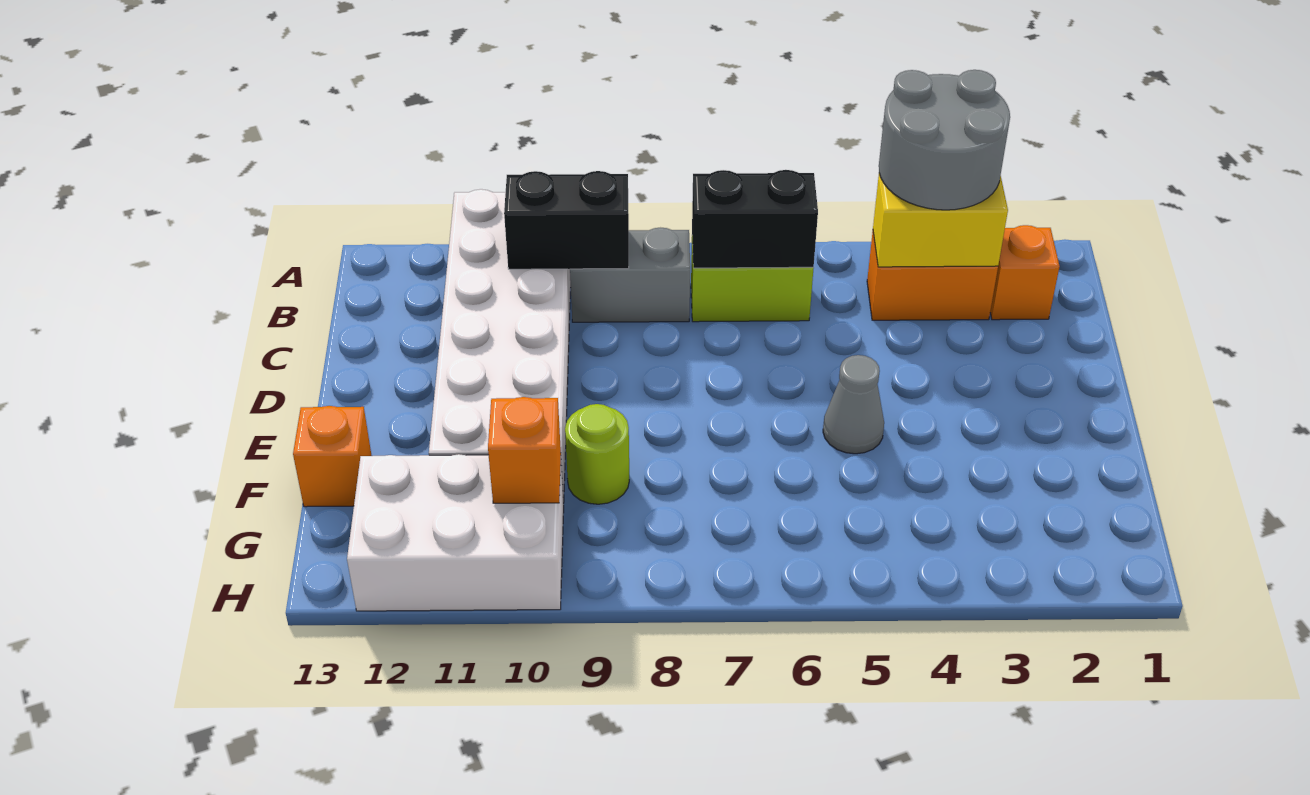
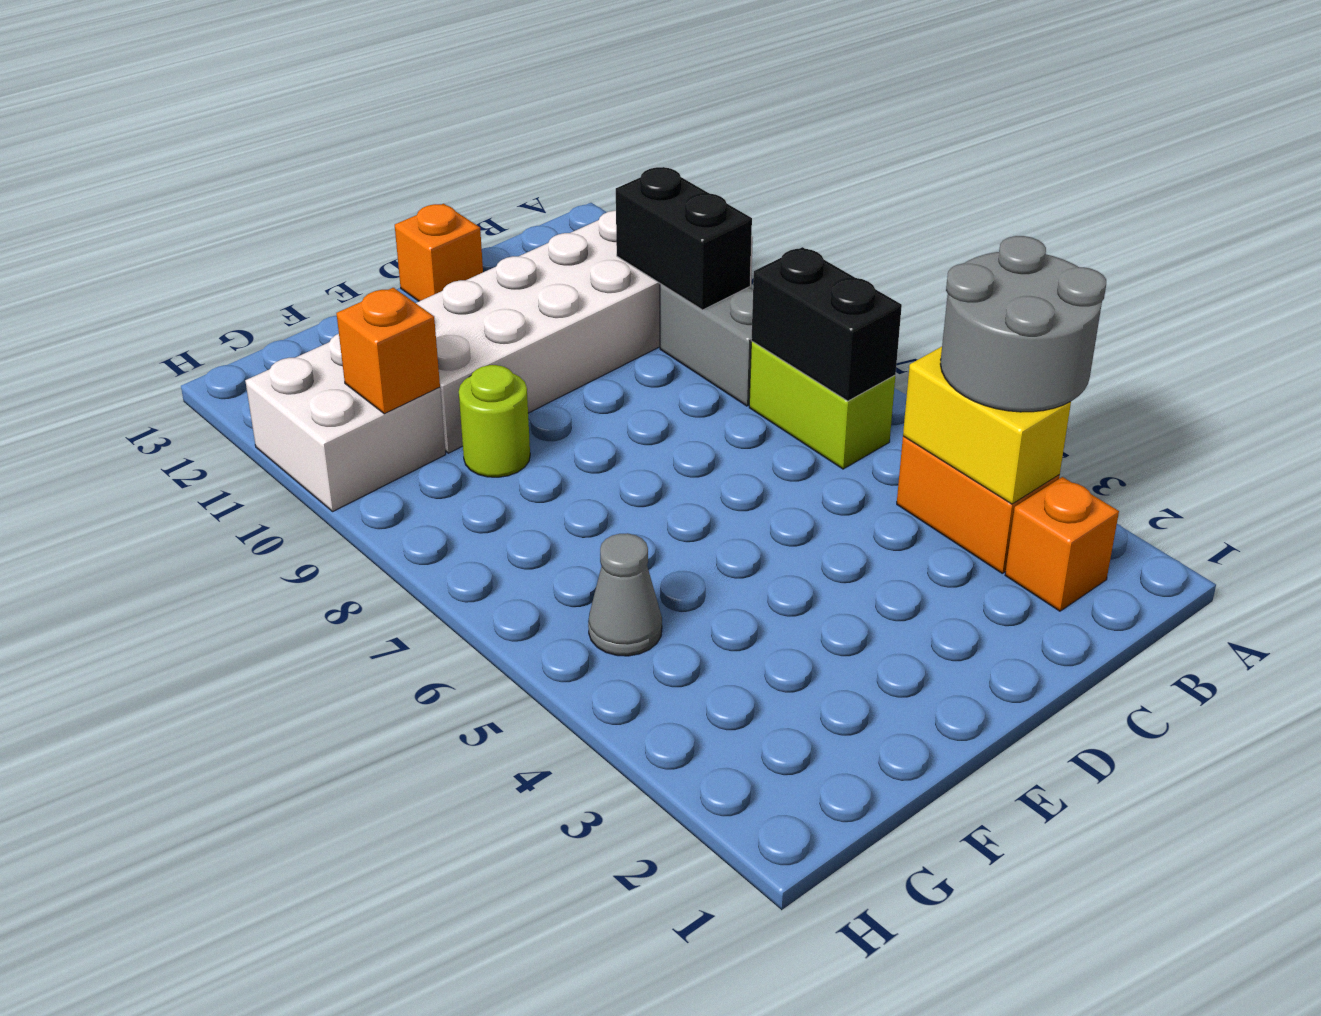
grey cone E5 level 1 -> grey cone G5 level 1
orange brick F13 level 1 -> orange brick D13 level 1
white brick G10:H12 level 1 -> white brick G10:H11 level 1

